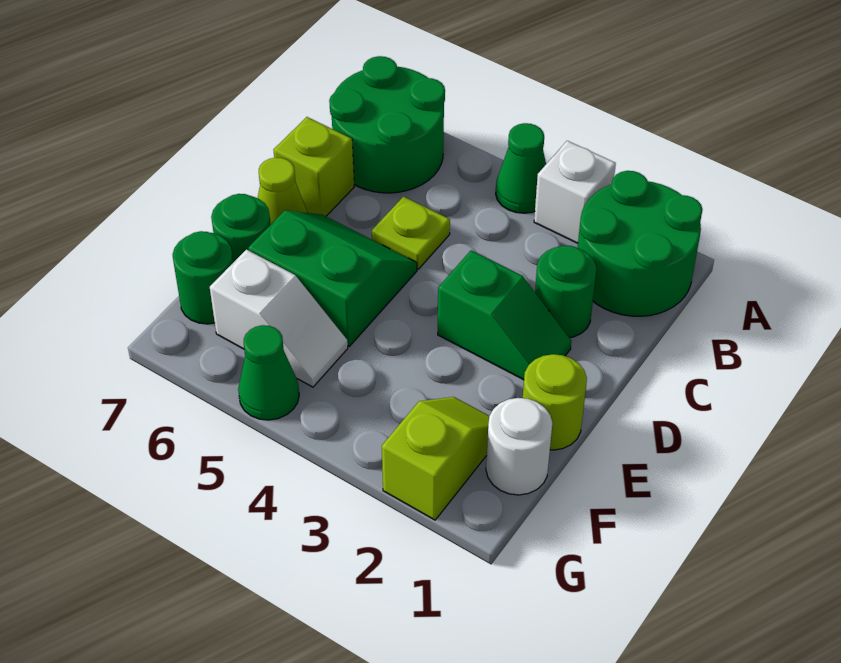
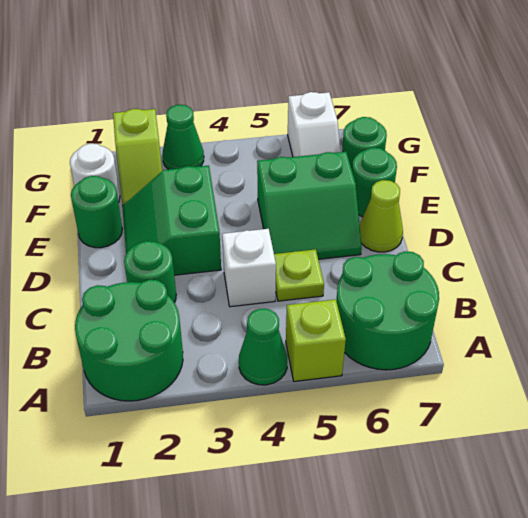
white brick A3 level 1 -> white brick C4 level 1
lime brick C7 level 1 -> lime brick A5 level 1
green slope D2:D3 level 1 top 3 -> green slope D2:E3 level 1 top 3
lime round brick E1 level 1 -> green round brick E1 level 1
white slope F5:F6 level 1 top 6 -> white slope F6:G6 level 1 top G
green cone G5 level 1 -> green cone G3 level 1

